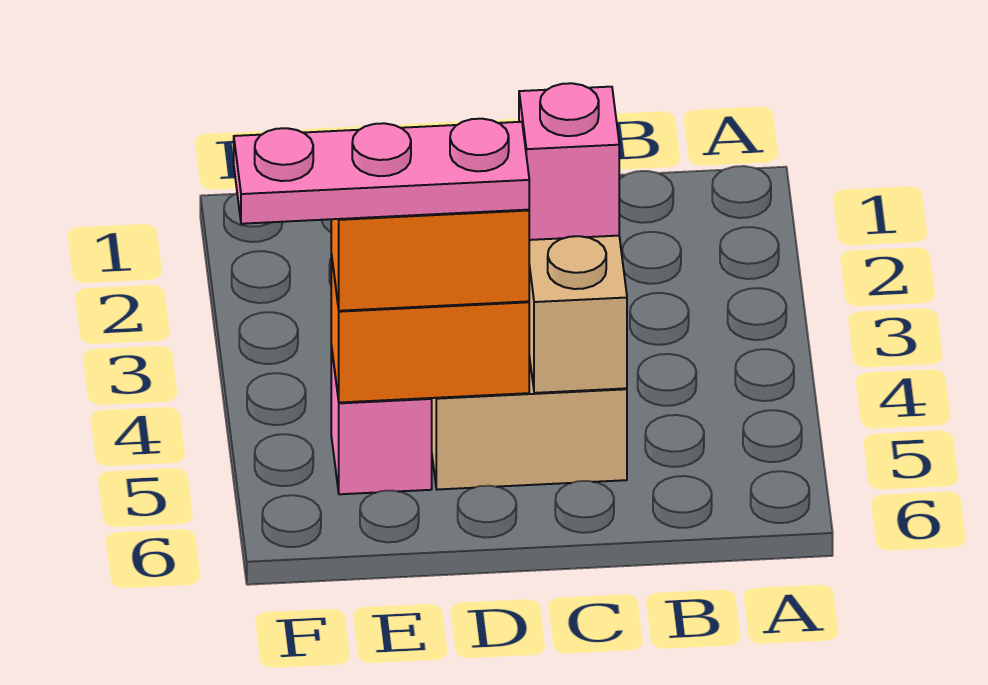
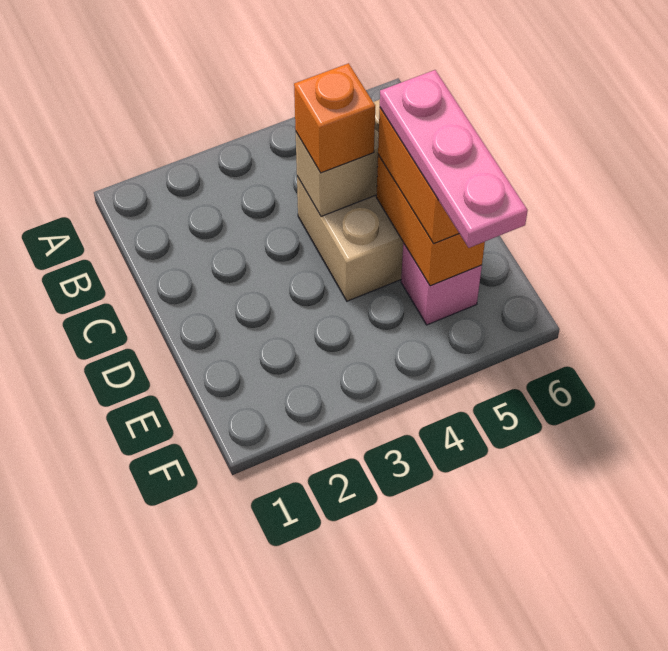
pink brick C4 level 3 -> orange brick C4 level 3

